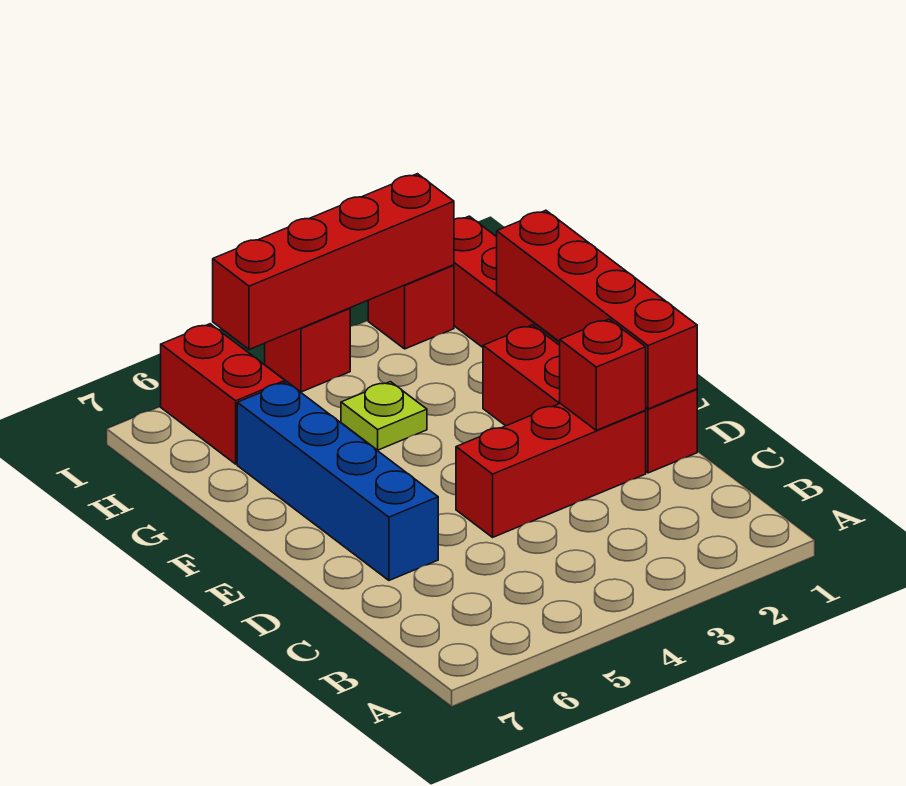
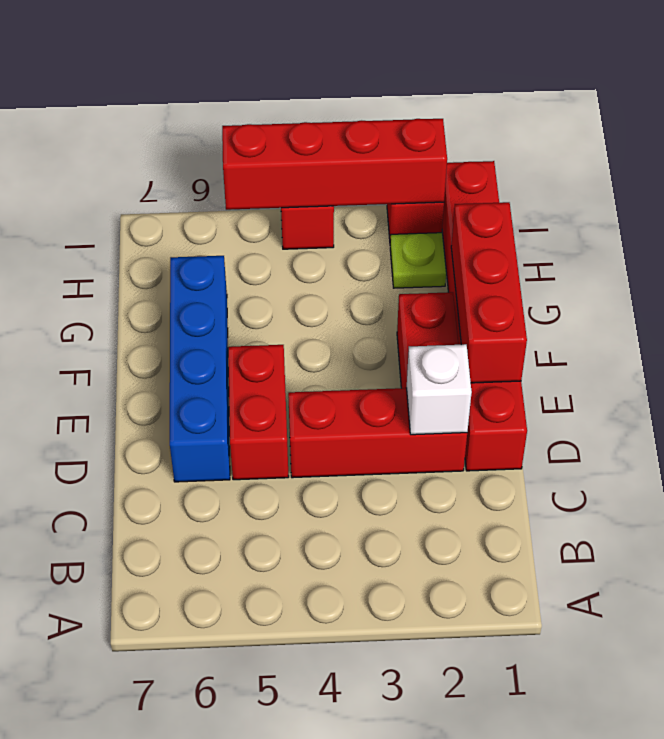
red brick D1:G1 level 2 -> red brick E1:G1 level 2
red brick D2 level 2 -> white brick D2 level 2
lime plate G4 level 1 -> lime plate H2 level 1
red brick H6:I6 level 1 -> red brick D5:E5 level 1

